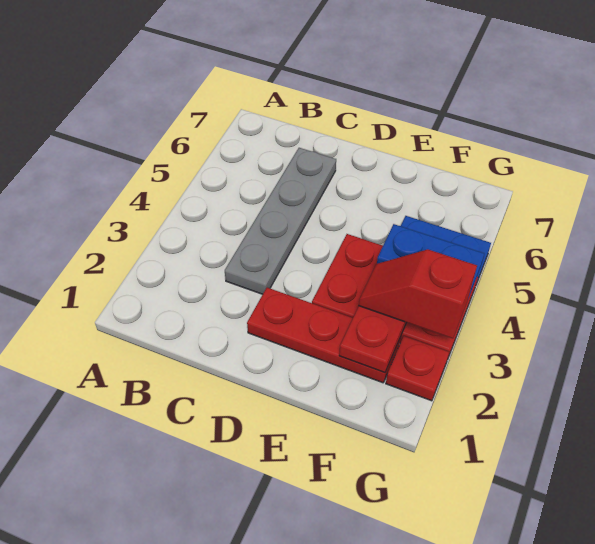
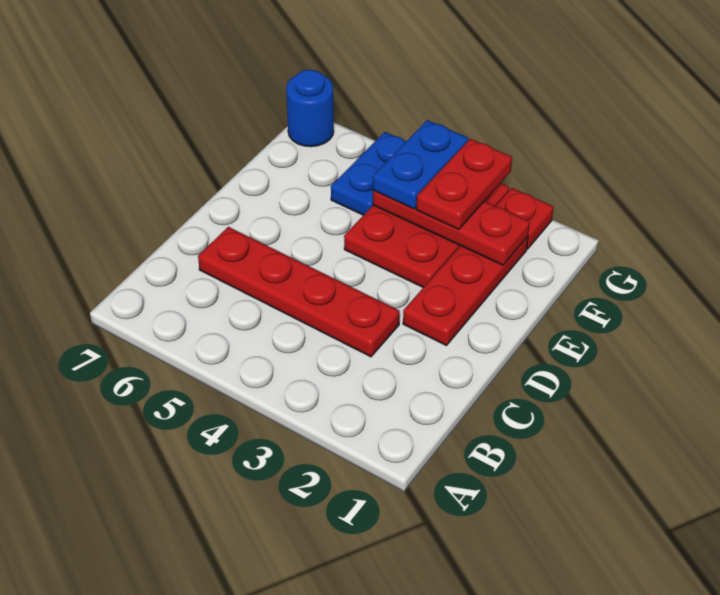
grey plate C3:C6 level 1 -> red plate C3:C6 level 1
red slope F3:G3 level 3 top G -> red plate F3:G3 level 3
none -> blue round brick G7 level 1

